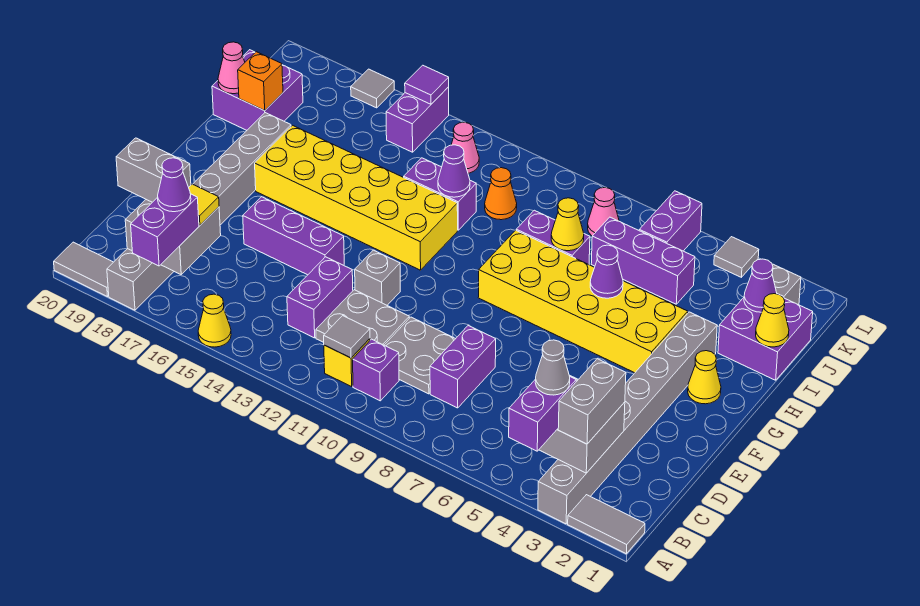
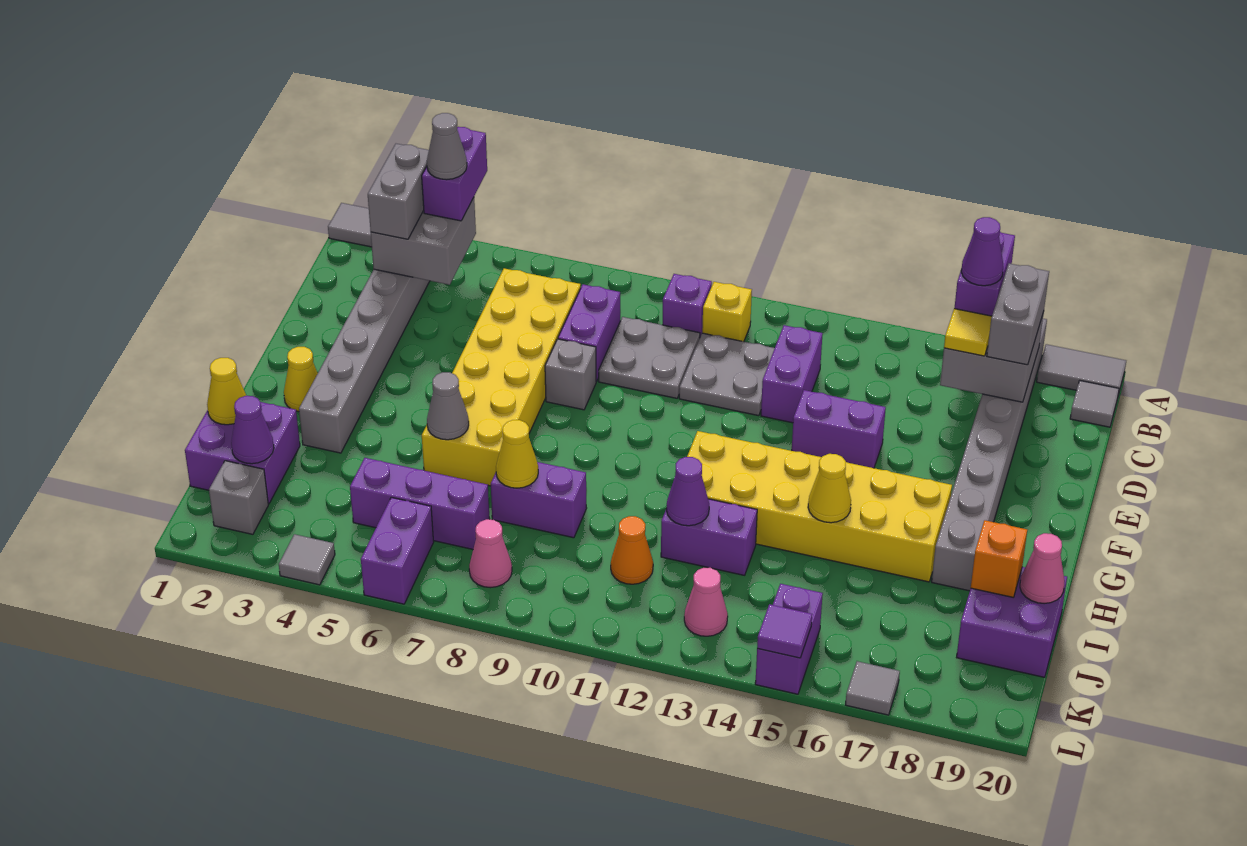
yellow cone A15 level 1 -> yellow cone H15 level 2
grey tile B11 level 2 -> grey tile B20 level 1
grey brick C18:C19 level 3 -> grey brick B18:C18 level 3
grey brick E12 level 1 -> grey brick E8 level 1
purple brick E14:E16 level 1 -> purple brick E14:E15 level 1
yellow brick G4:H9 level 1 -> yellow brick C6:H7 level 1
purple cone H6 level 2 -> grey cone H6 level 2

